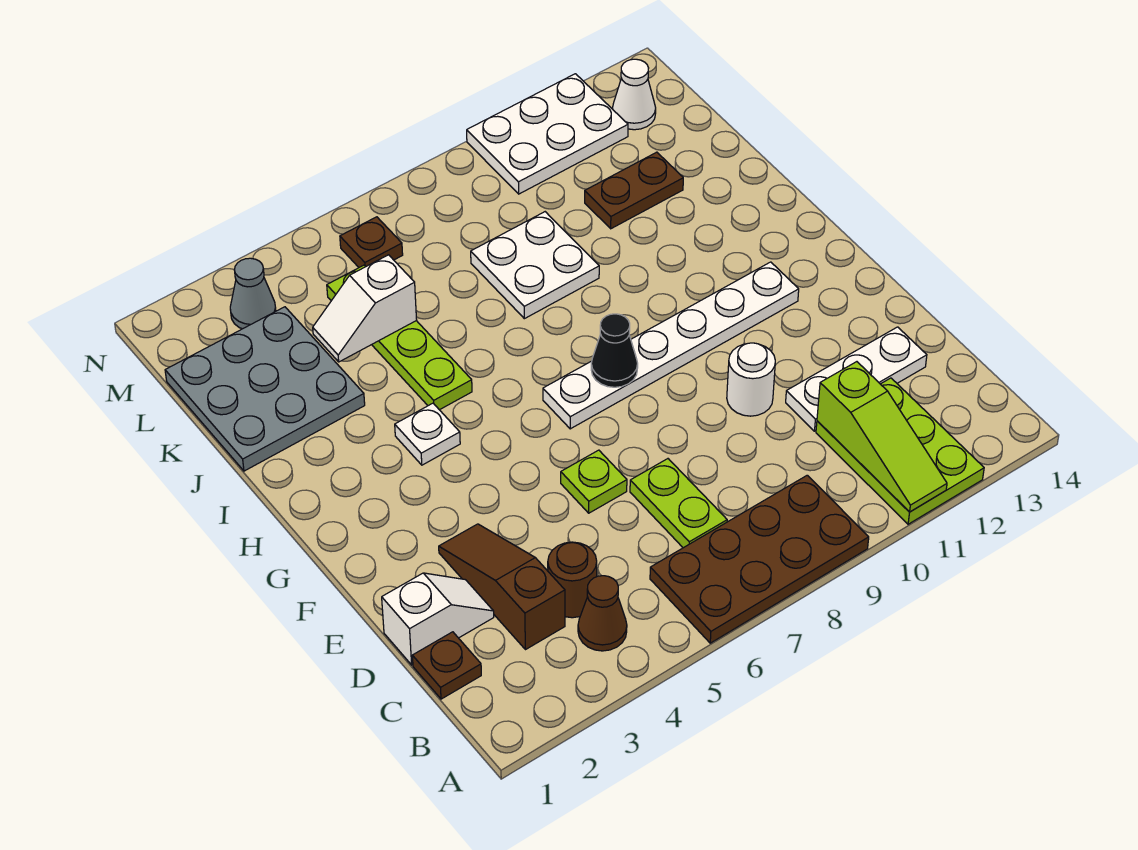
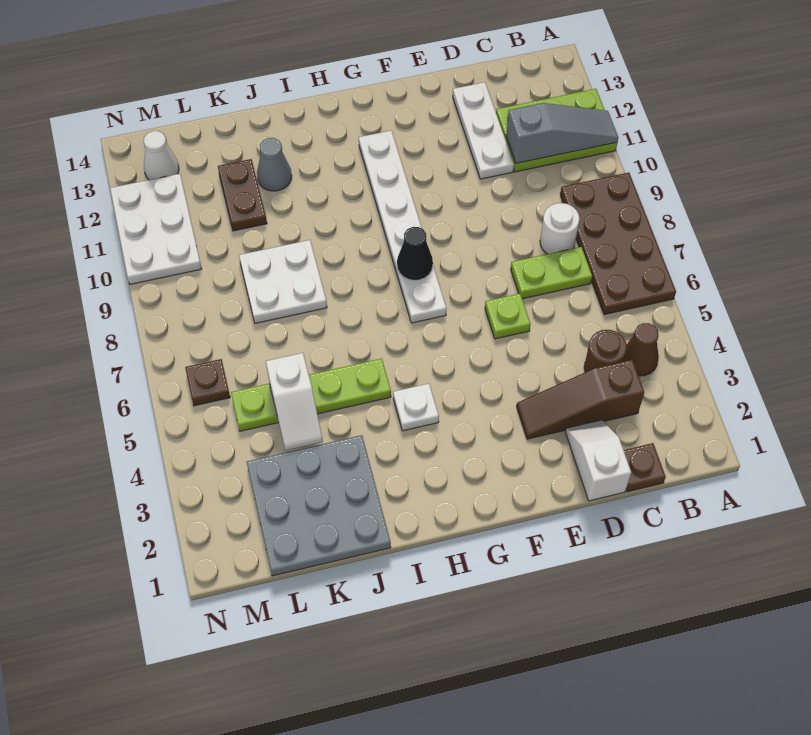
lime slope A11:C11 level 2 top C -> grey slope A11:C11 level 2 top C
white round brick E10 level 1 -> white round brick C8 level 1
grey cone M3 level 1 -> grey cone J12 level 1

